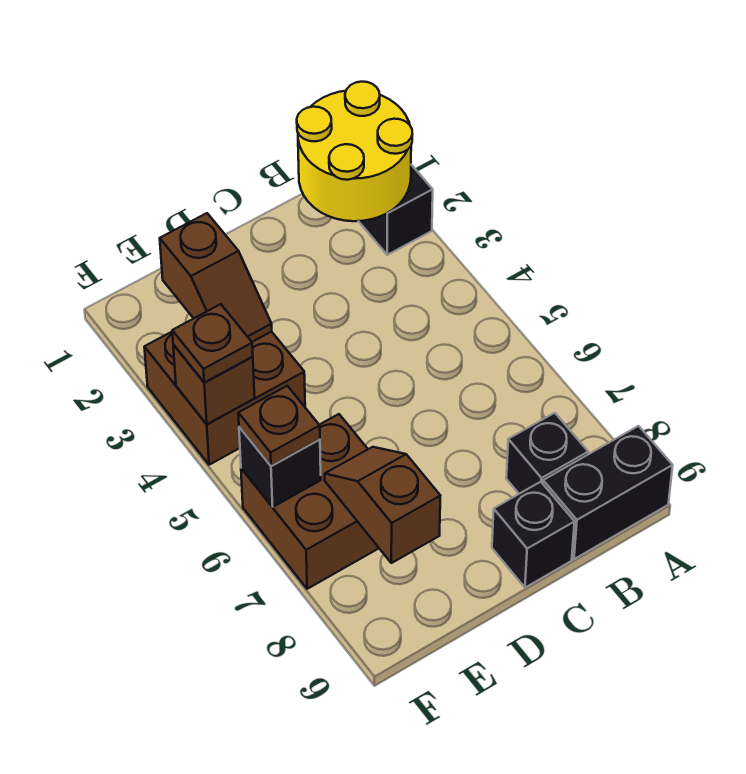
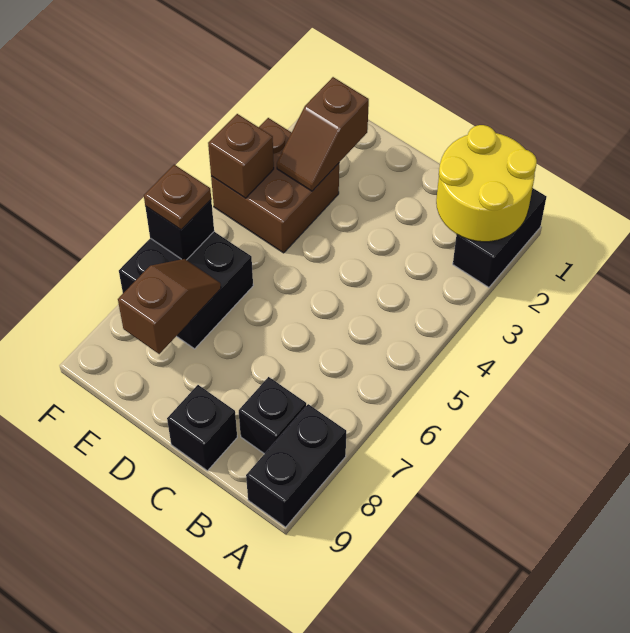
black brick A9:B9 level 1 -> black brick A8:A9 level 1
brown brick E6:F7 level 1 -> black brick E6:F7 level 1
brown plate F4 level 3 -> none

